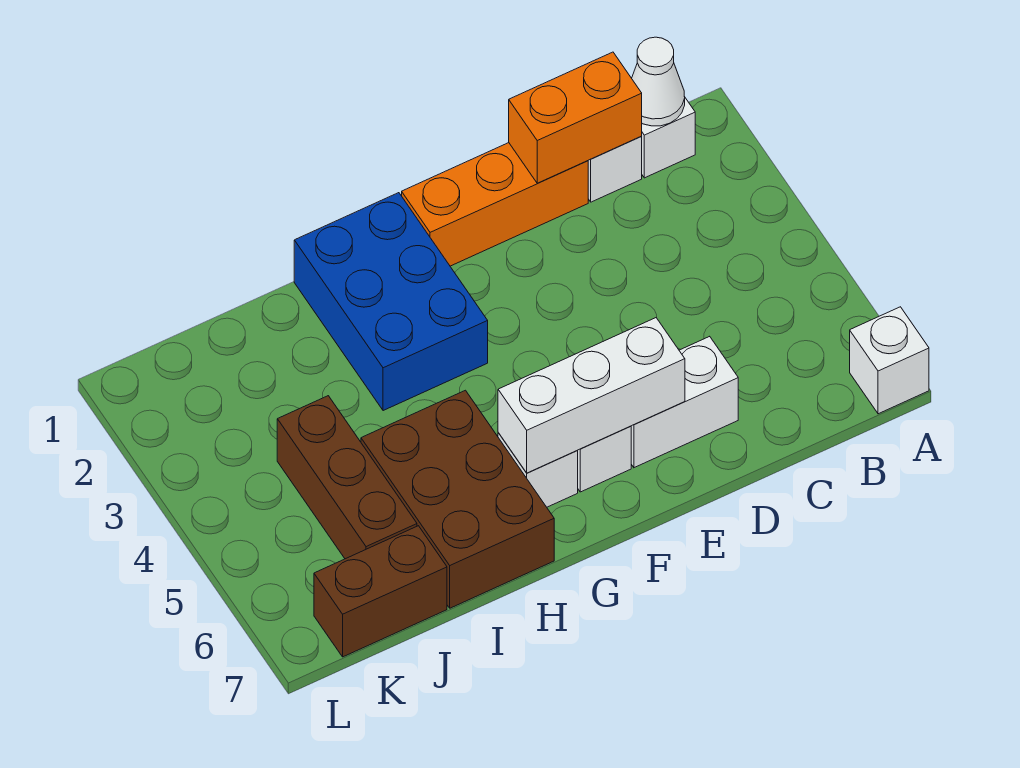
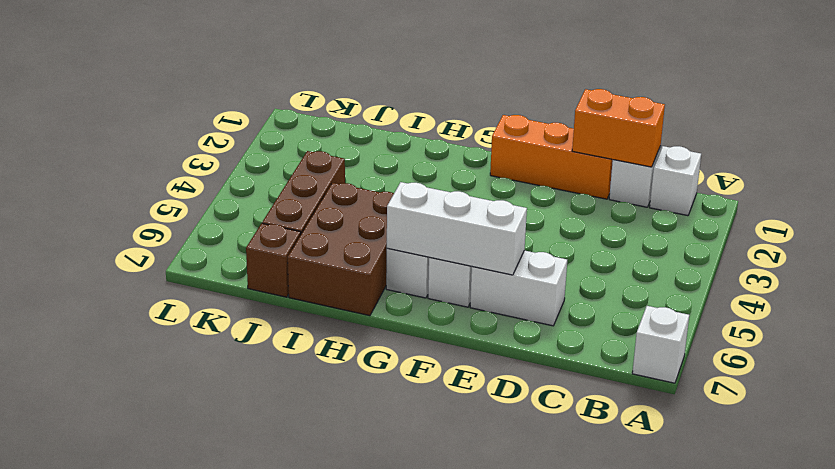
white cone B1 level 2 -> none
blue brick G1:H3 level 1 -> none
brown brick J7:K7 level 1 -> brown brick J7 level 1

